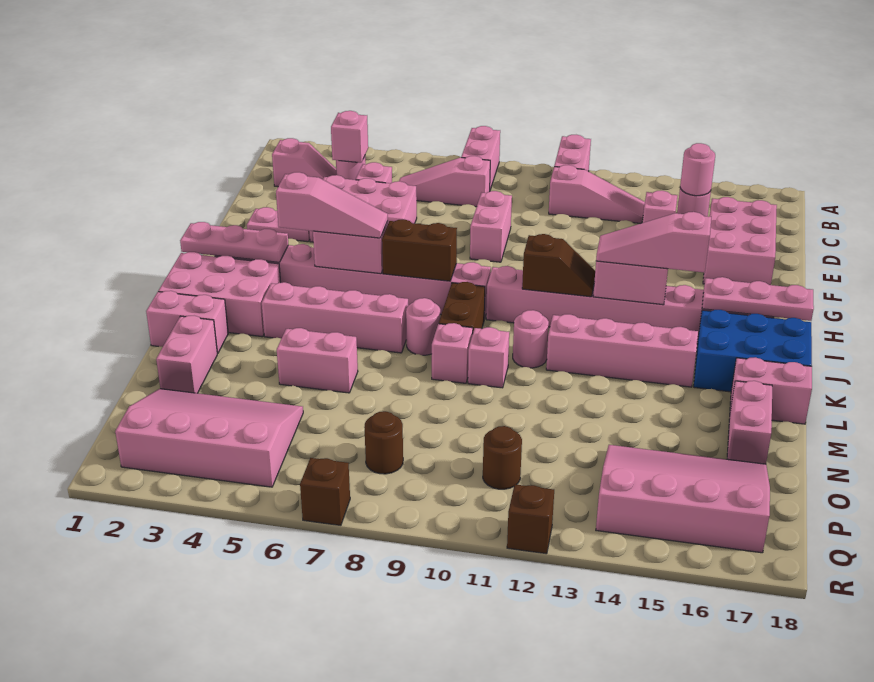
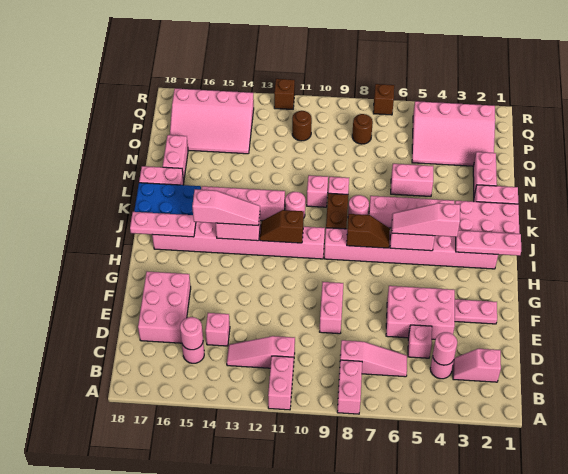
pink brick C4 level 2 -> pink round brick C4 level 2
brown brick I7:I8 level 2 -> brown slope I7:I8 level 2 top 8

